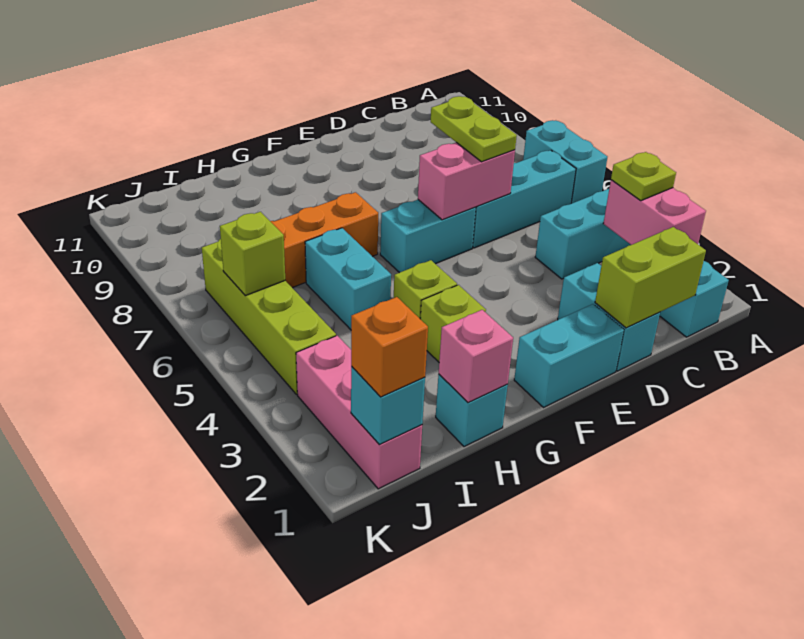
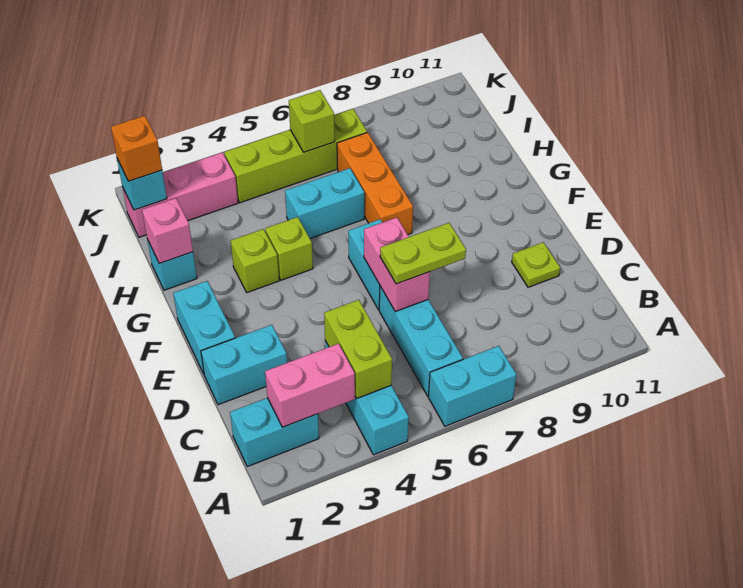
lime plate B3 level 3 -> lime plate D10 level 1
lime brick C1:D1 level 2 -> lime brick B4:C4 level 2

